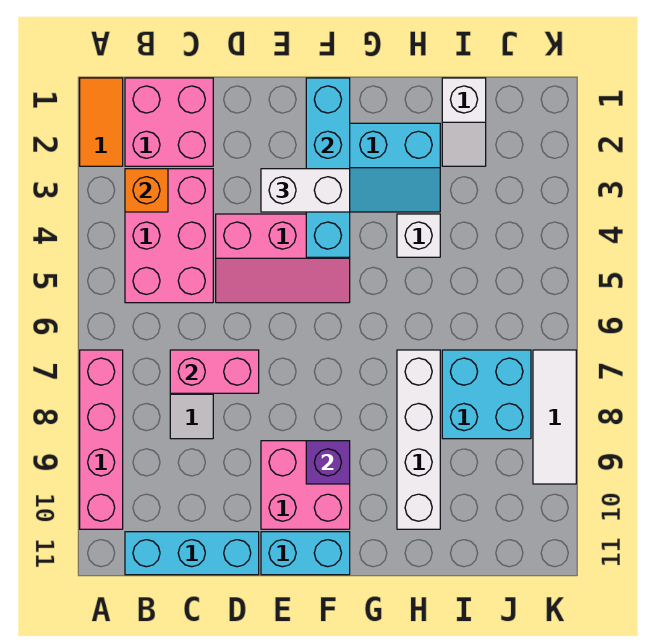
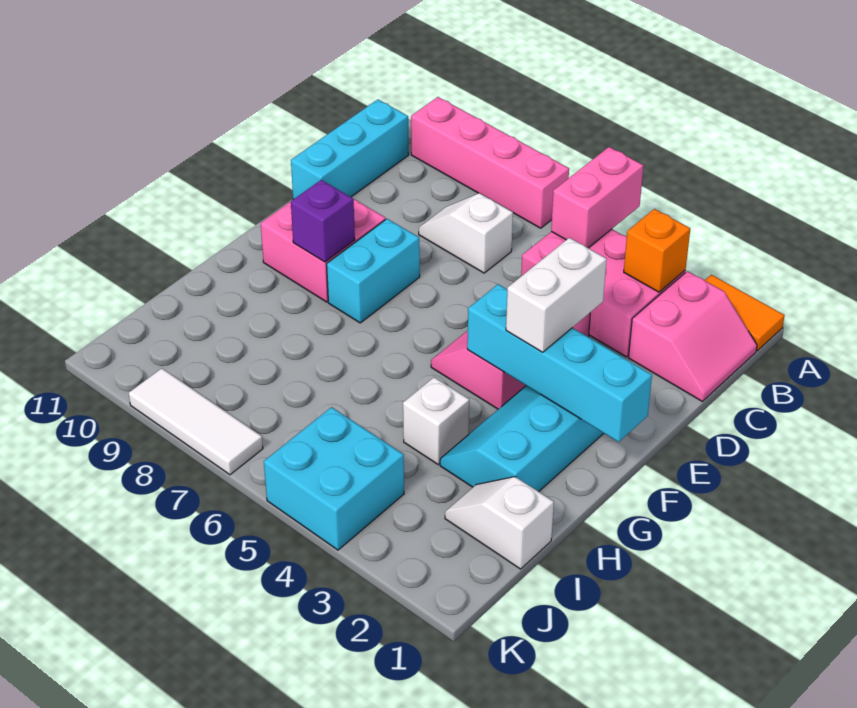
pink brick B1:C2 level 1 -> pink slope B1:C2 level 1 top 2
pink brick C7:D7 level 2 -> pink brick A5:B5 level 2
cyan brick E11:F11 level 1 -> cyan brick E8:F8 level 1
white brick H7:H10 level 1 -> none
cyan brick I7:J8 level 1 -> cyan brick J4:K5 level 1

